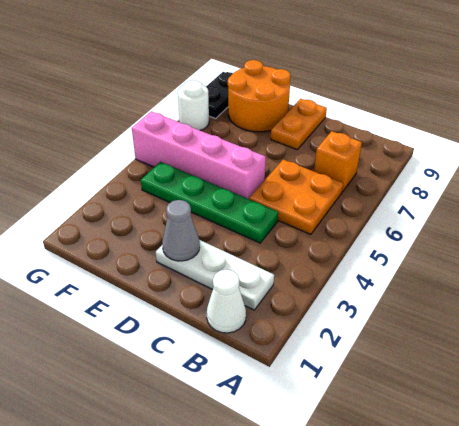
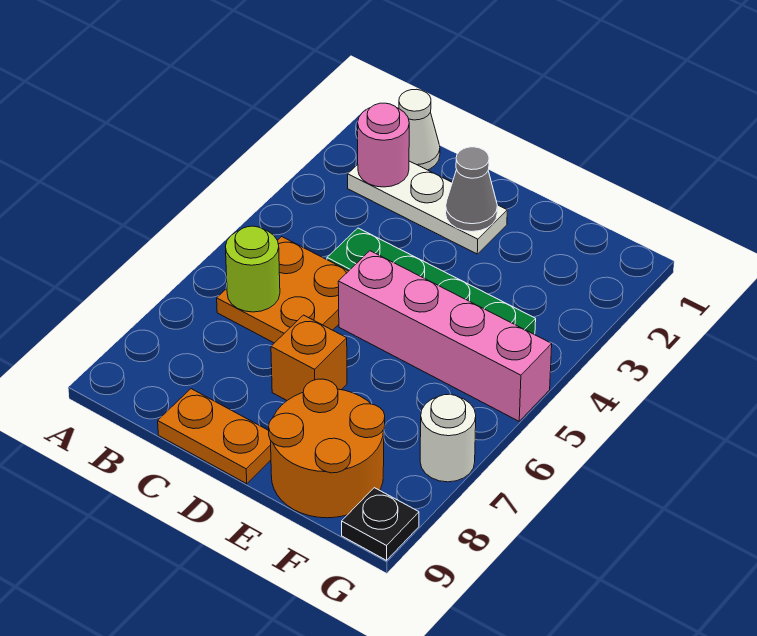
none -> pink round brick B2 level 2
none -> lime round brick B6 level 2
orange brick B7 level 1 -> orange brick D7 level 1
orange plate D8:D9 level 1 -> orange plate C9:D9 level 1
black plate G8:G9 level 1 -> black plate G9 level 1

